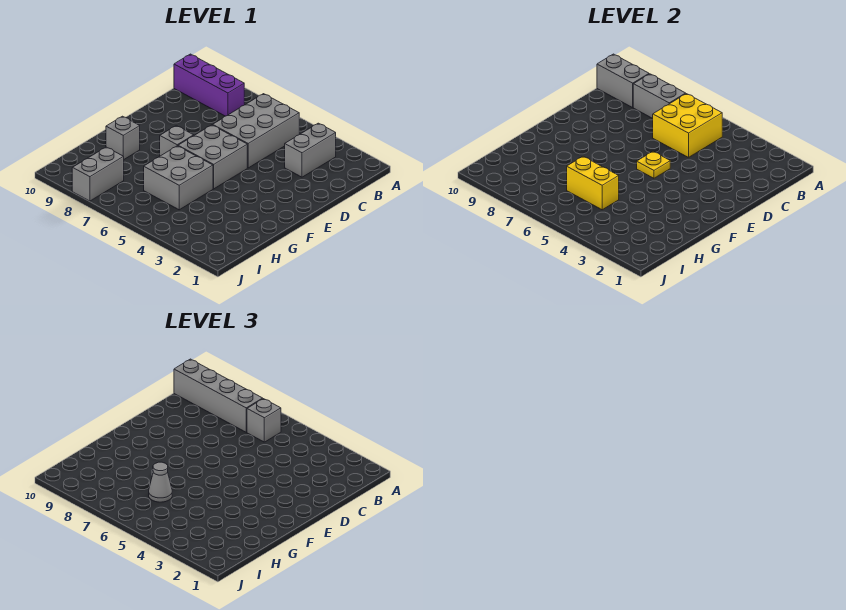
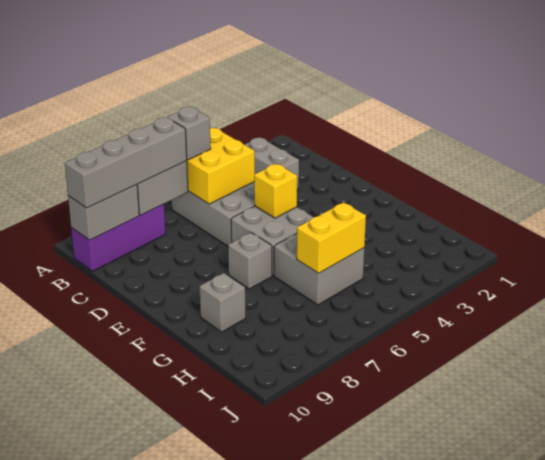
yellow plate E5 level 2 -> yellow brick E5 level 2
grey cone H6 level 3 -> none
grey brick I8:J8 level 1 -> none

